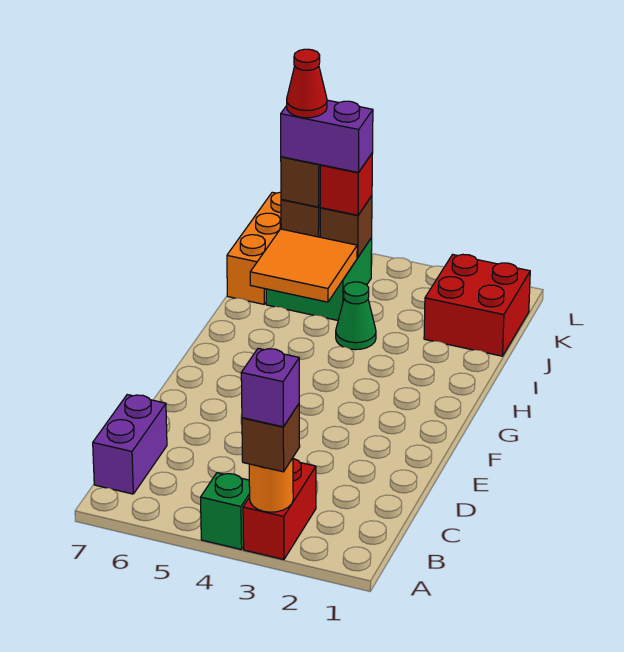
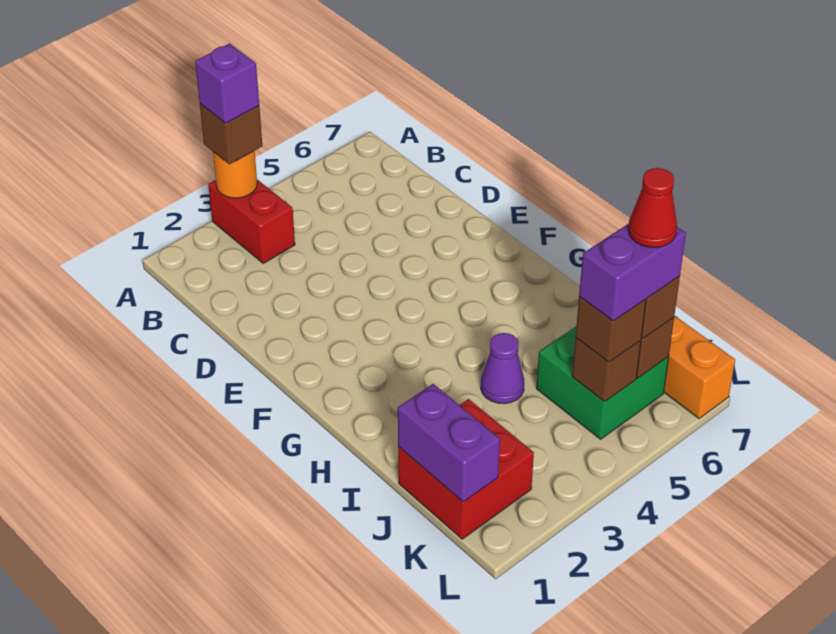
green brick A4 level 1 -> none
purple brick B7:C7 level 1 -> purple brick J1:K1 level 2
green cone I4 level 1 -> purple cone I4 level 1
orange tile I5:J6 level 2 -> none
red brick K5 level 3 -> brown brick K5 level 3

